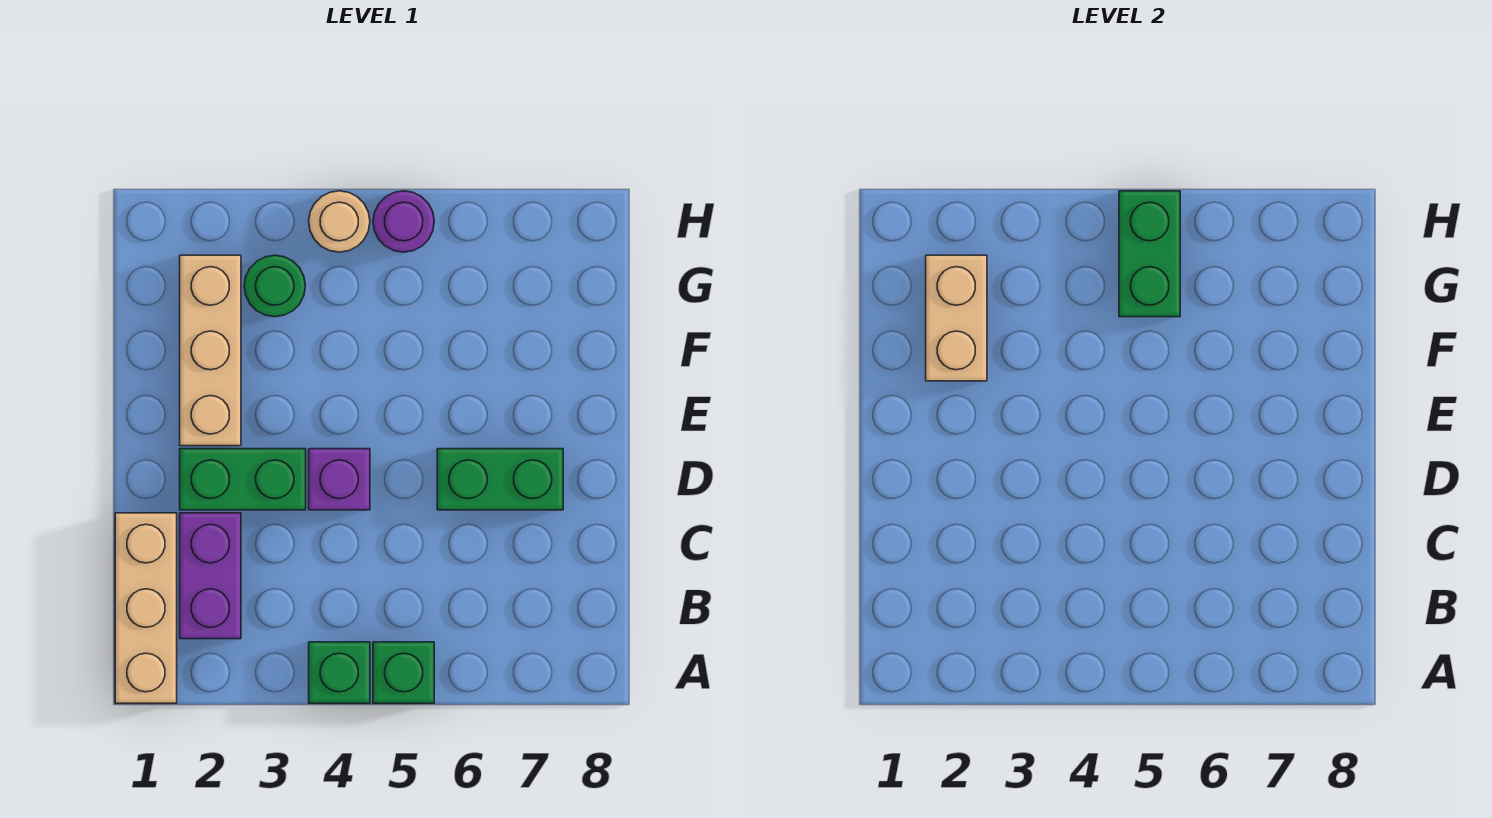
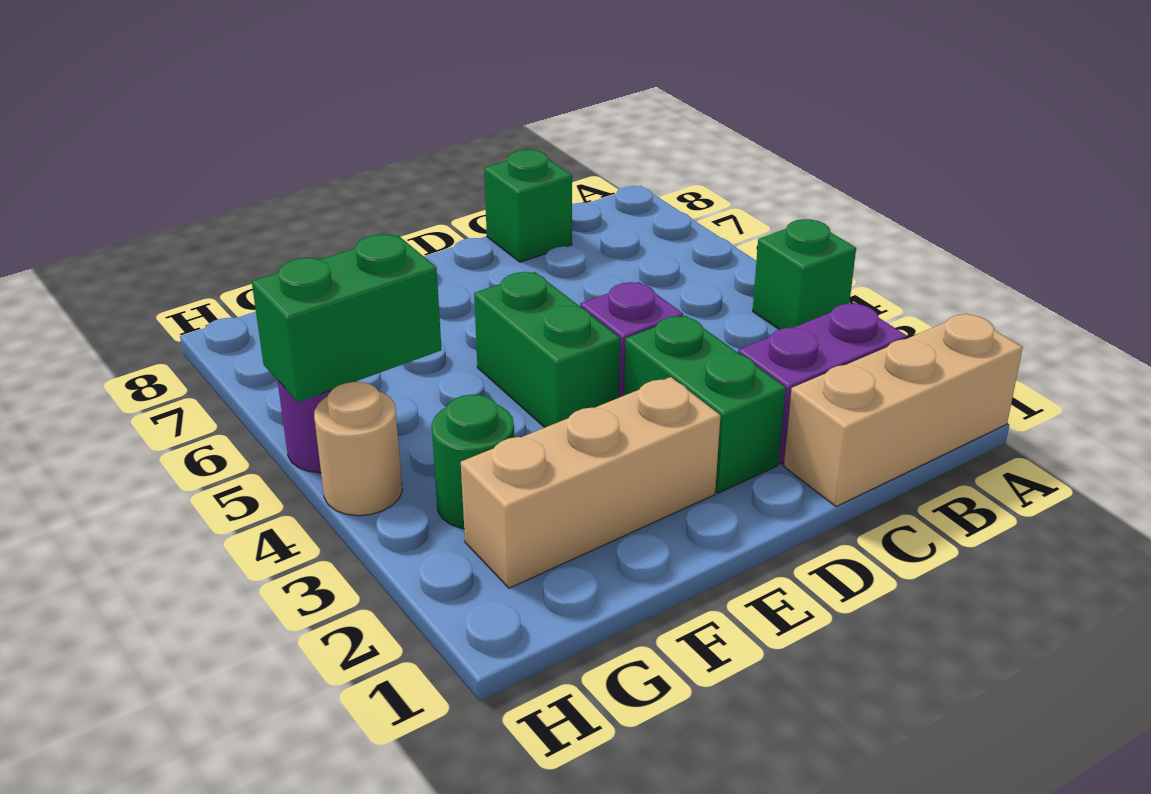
green brick A5 level 1 -> green brick C8 level 1
green brick D6:D7 level 1 -> green brick E4:E5 level 1
tan brick F2:G2 level 2 -> none

